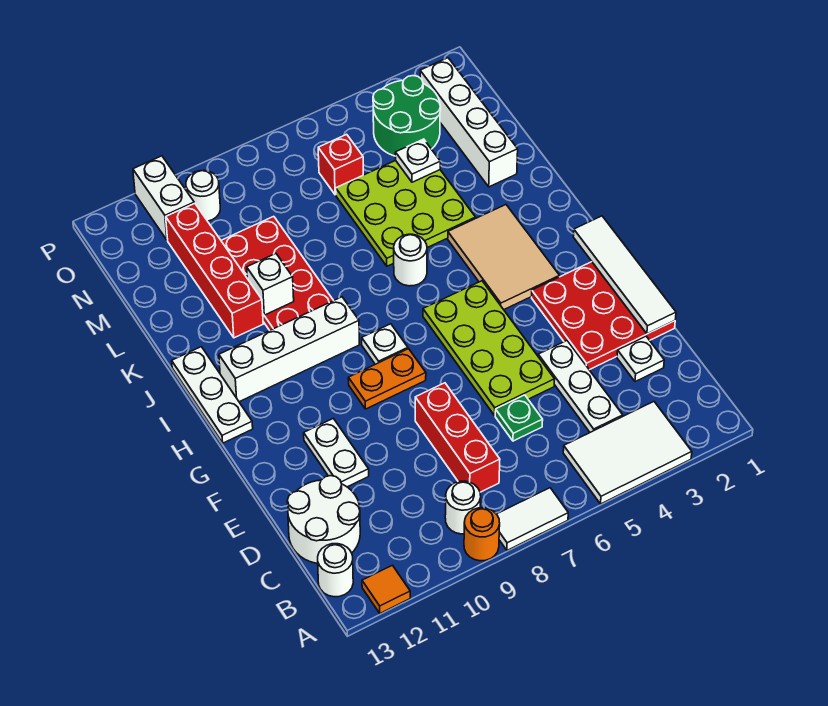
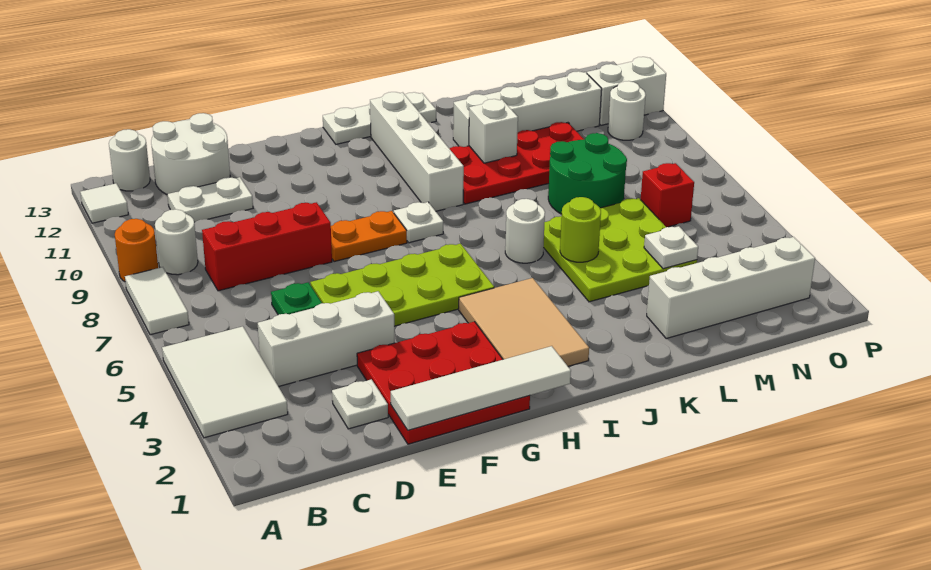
orange tile A12 level 1 -> white tile A12 level 1
white plate C4:E4 level 1 -> white brick C4:E4 level 1
white plate E11:F11 level 1 -> white plate C11:D11 level 1
orange plate G8:G9 level 1 -> orange plate F8:G8 level 1
tan tile H3:J4 level 1 -> tan tile H2:I4 level 1
none -> lime round brick K5 level 2
red brick K11:N11 level 1 -> white brick K11:N11 level 1
green round brick N3:O4 level 1 -> green round brick L7:M8 level 1

